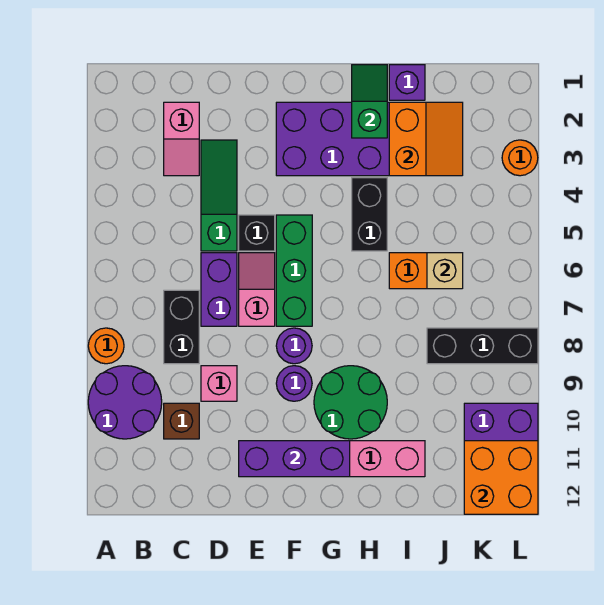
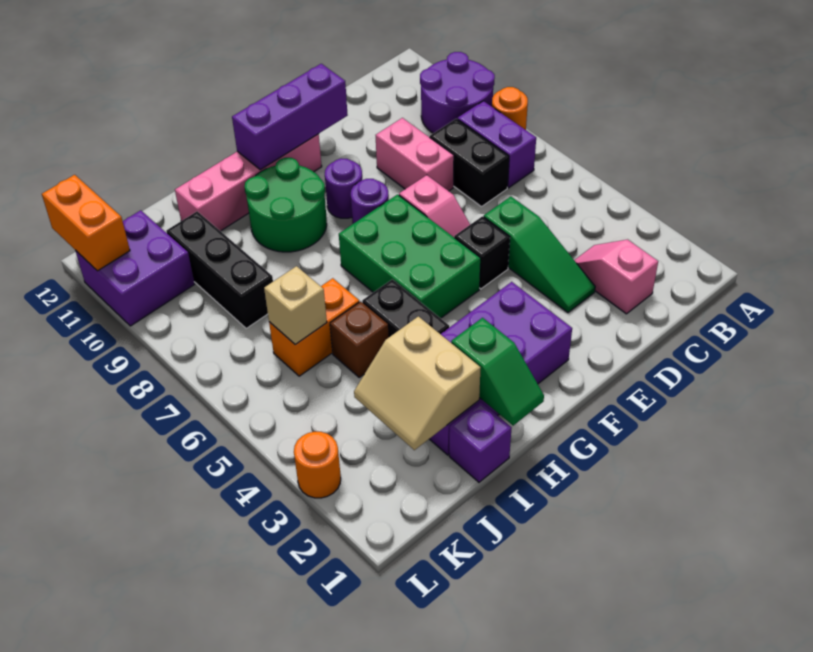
brown brick C10 level 1 -> brown brick I5 level 1
purple brick D6:D7 level 1 -> purple brick B7:B8 level 1
pink brick D9 level 1 -> pink brick D8:D9 level 1
green brick F5:F7 level 1 -> green brick F5:G7 level 1
orange slope I2:J3 level 2 top I -> tan slope I2:J3 level 2 top I
black brick J8:L8 level 1 -> black brick J8:J10 level 1
orange brick K11:L12 level 2 -> orange brick L11:L12 level 2

